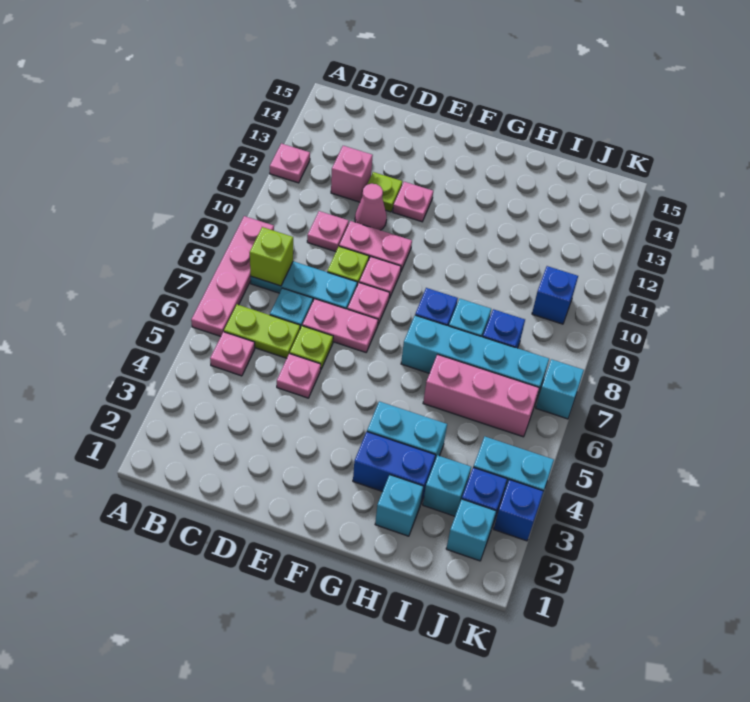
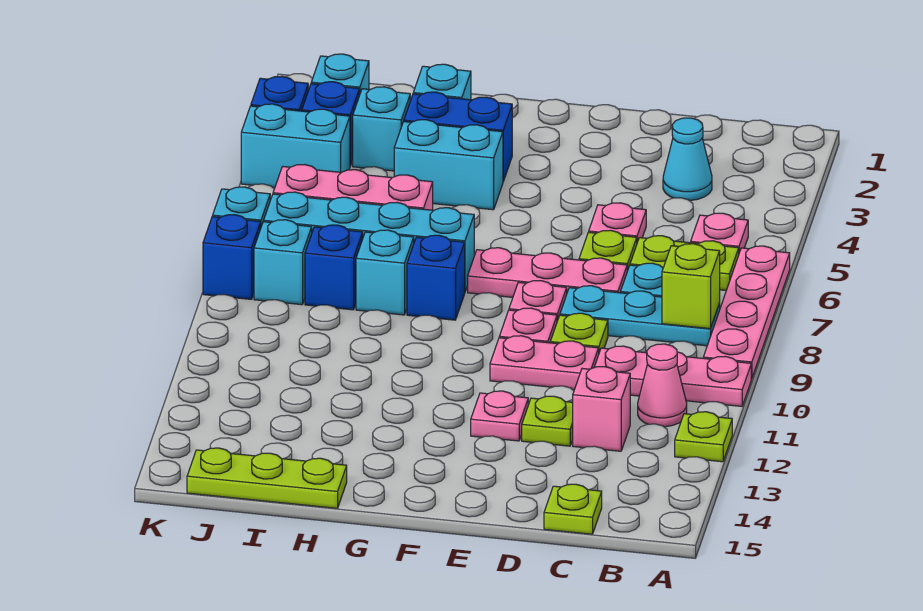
pink plate A12 level 1 -> lime plate A12 level 1
none -> cyan cone C3 level 1
pink plate C10 level 1 -> pink plate A10:C10 level 1
none -> lime plate C15 level 1
pink plate D7:E7 level 1 -> pink plate D7:F7 level 1
pink cone D11 level 1 -> pink cone B11 level 1
none -> lime plate H15:J15 level 1
none -> cyan brick J8 level 1
blue brick J10 level 1 -> blue brick K8 level 1

